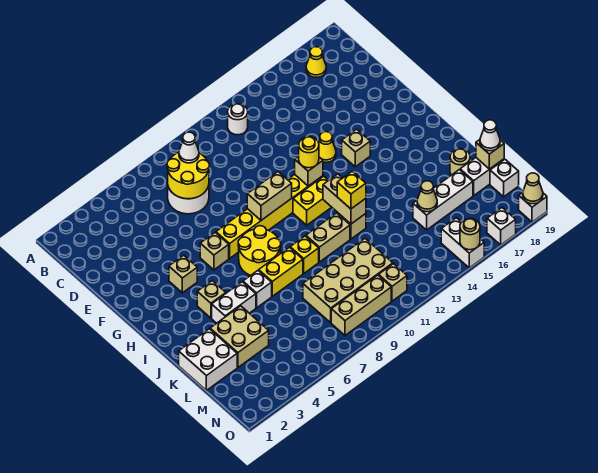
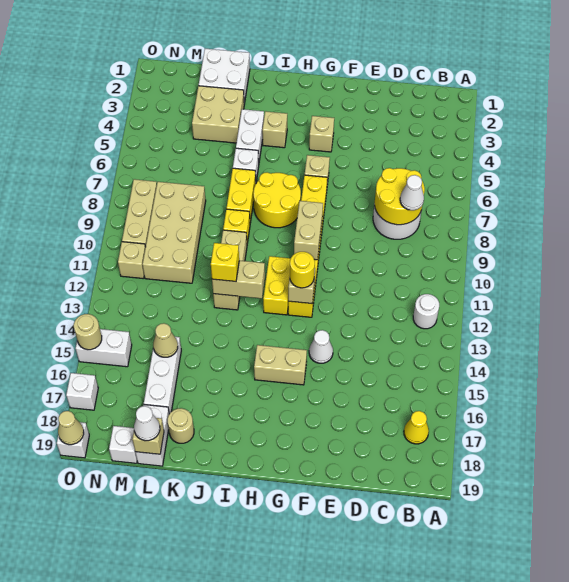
yellow cone F14 level 1 -> white cone F14 level 1
tan brick G15 level 1 -> tan brick G15:H15 level 1

